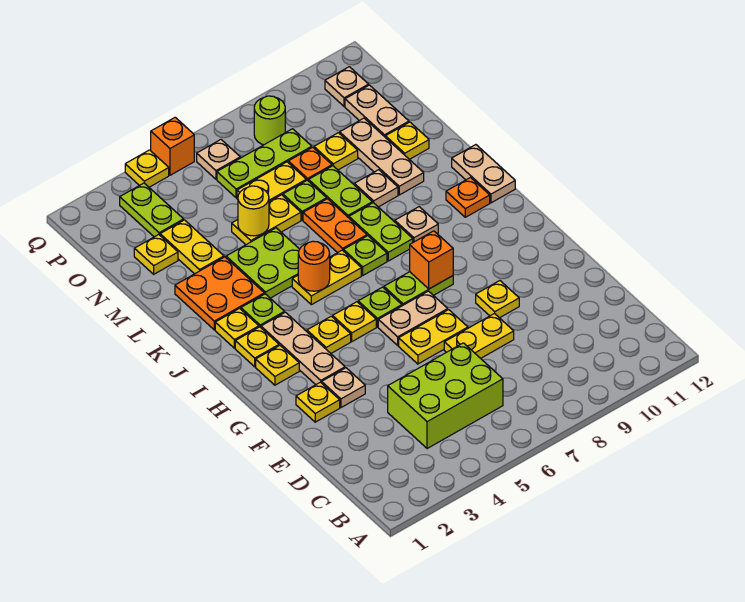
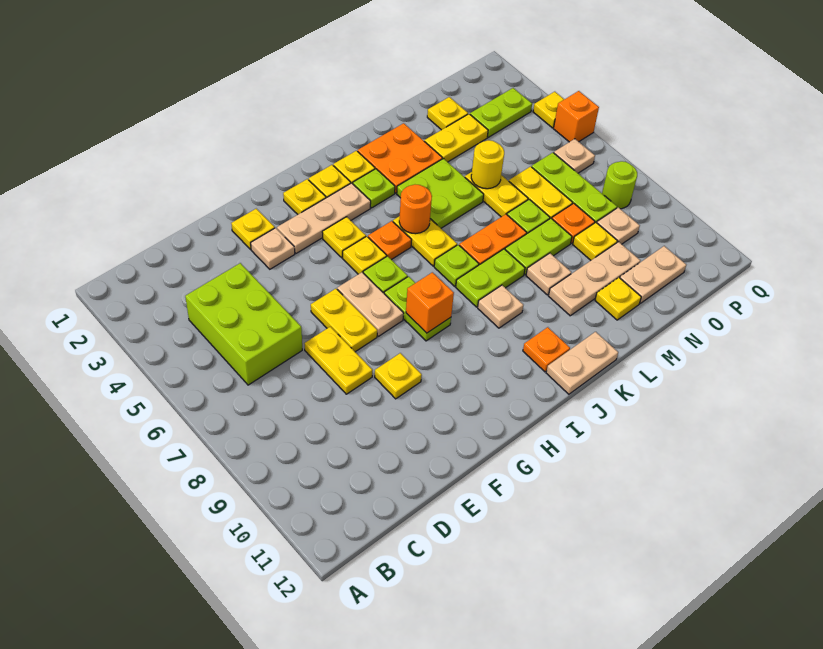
none -> orange plate I5 level 1
tan plate P11 level 1 -> tan plate O9 level 1

